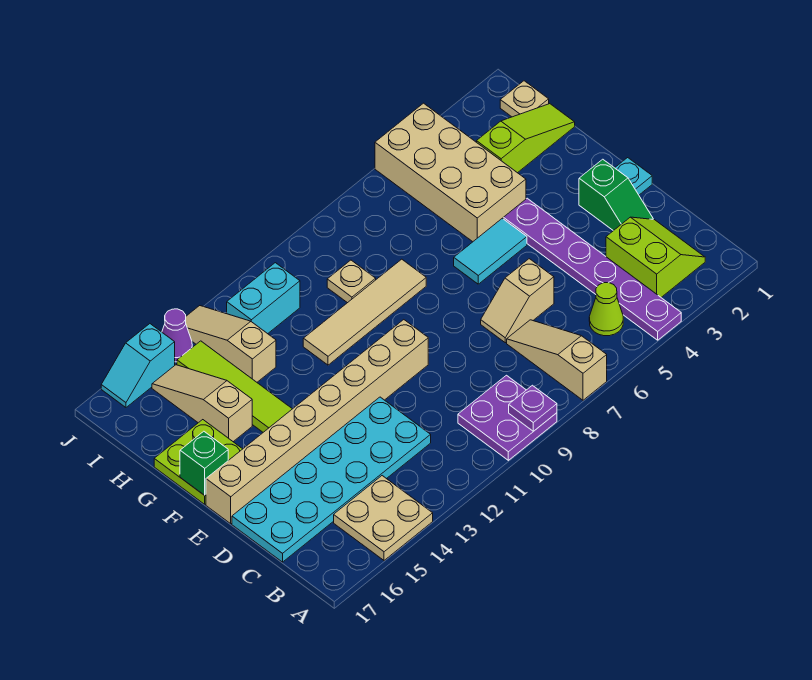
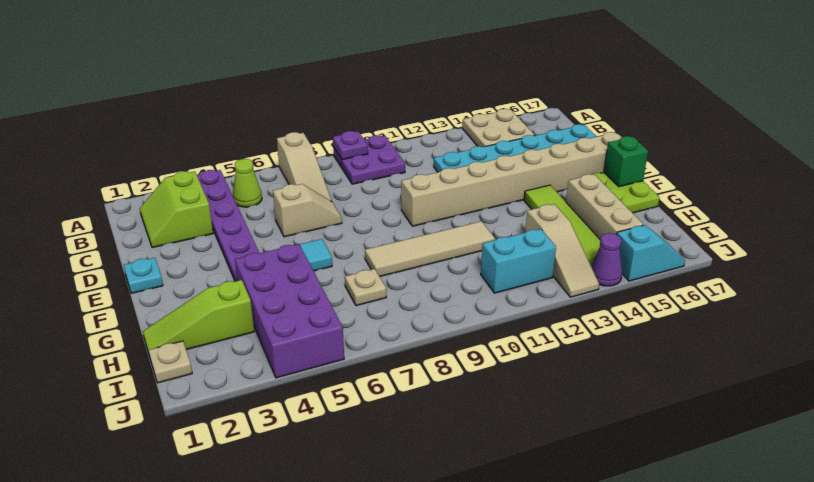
green slope D2:E2 level 1 top E -> none
tan brick G4:J5 level 1 -> purple brick G4:J5 level 1
tan slope G15:I15 level 1 top G -> tan brick G15:I15 level 1
tan plate H9 level 1 -> tan plate H7 level 1

